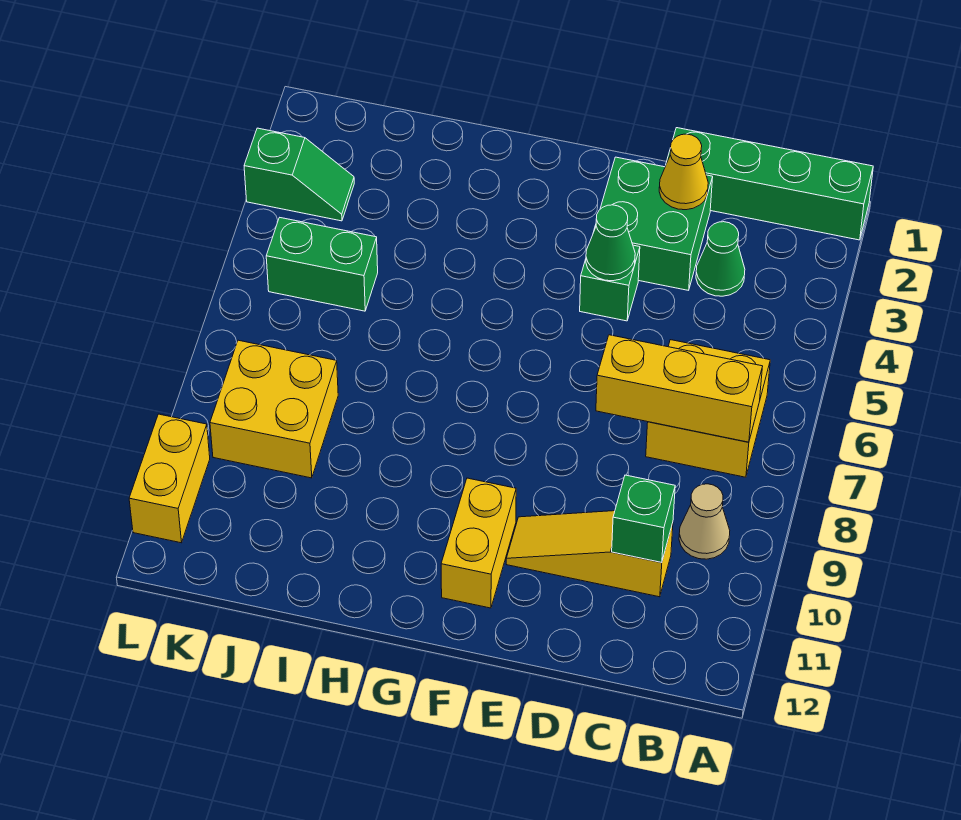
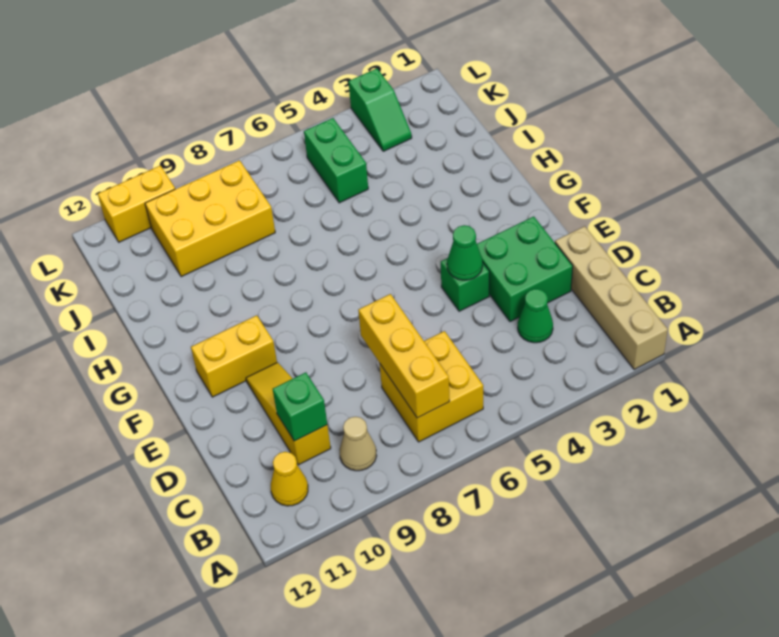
green brick A1:D1 level 1 -> tan brick A1:D1 level 1
yellow cone D2 level 2 -> yellow cone B11 level 1
yellow brick J8:K9 level 1 -> yellow brick J8:K10 level 1

